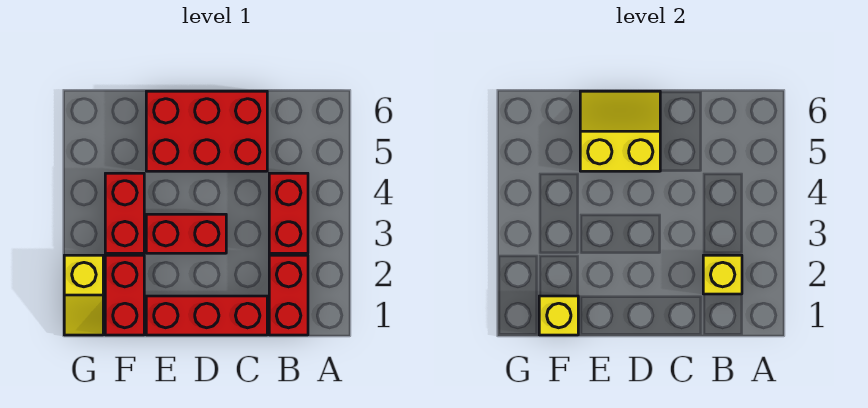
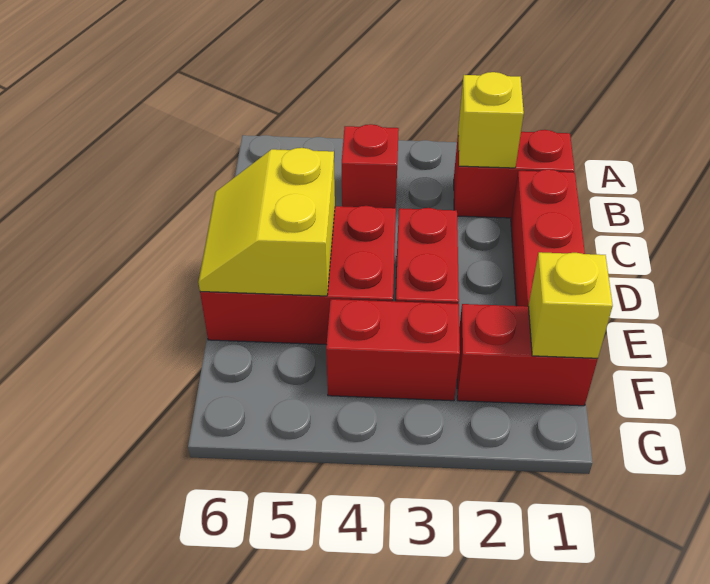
red brick B3:B4 level 1 -> red brick B4 level 1
red brick C5:E6 level 1 -> red brick D4:E6 level 1
yellow slope G1:G2 level 1 top 2 -> none

